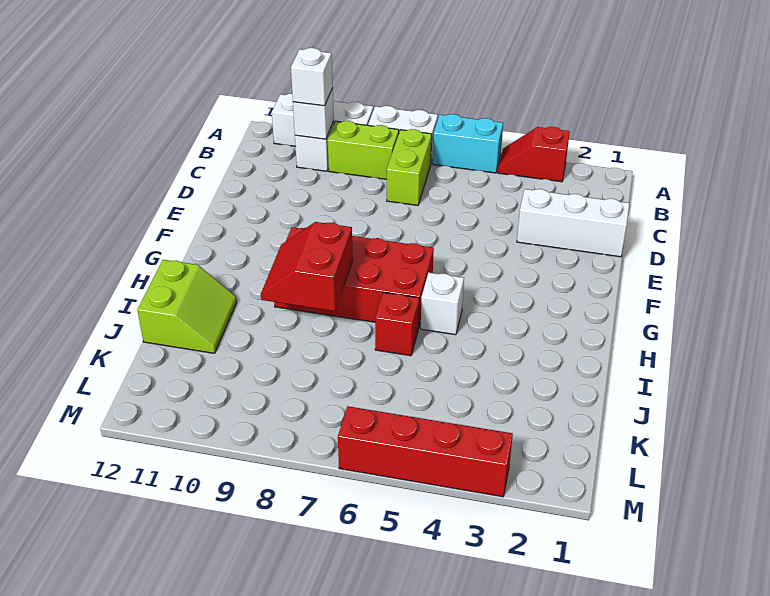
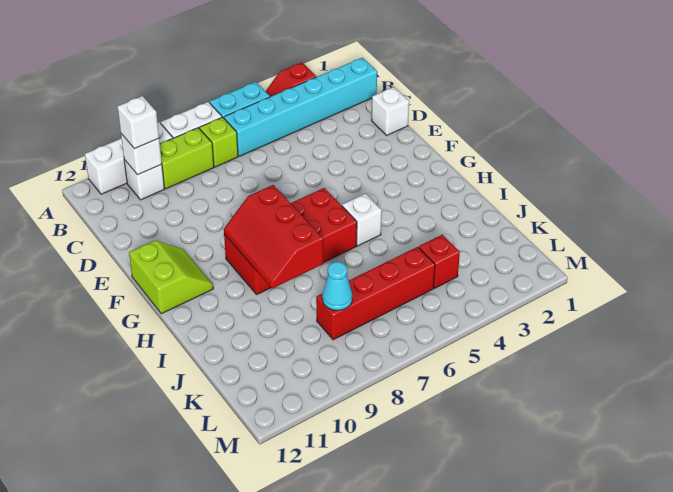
none -> cyan brick B1:B6 level 1
lime brick B7:C7 level 1 -> lime brick B7 level 1
white brick D1:D3 level 1 -> white brick D1 level 1
red slope H8:I9 level 2 top 8 -> red slope G8:I9 level 2 top 8
red brick I6 level 1 -> red brick K4 level 1
lime slope I11:J12 level 1 top 12 -> lime slope F11:G12 level 1 top 12
none -> cyan cone K8 level 2
red brick M3:M6 level 1 -> red brick K5:K8 level 1

